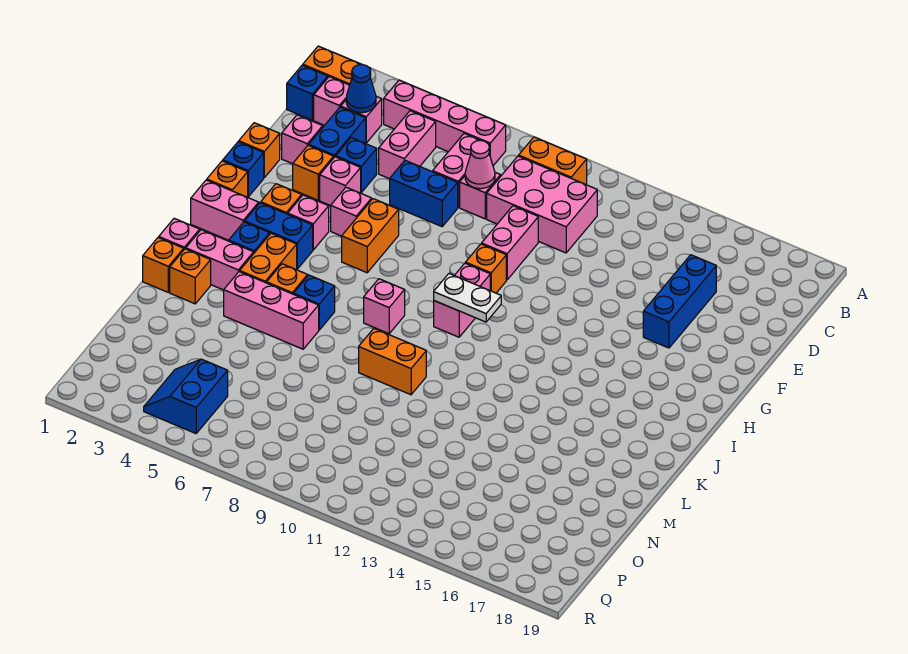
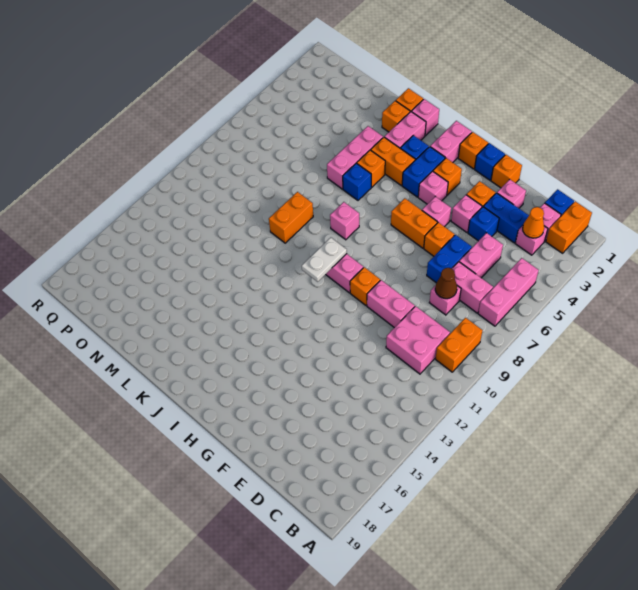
pink brick B4:B7 level 1 -> pink brick B5:B7 level 1
blue cone C3 level 2 -> orange cone C3 level 2
pink brick C5:D5 level 1 -> pink brick D5:D6 level 1
pink brick C9:D11 level 1 -> pink brick C10:D11 level 1
pink cone D8 level 2 -> brown cone D8 level 2
blue brick D16:F16 level 1 -> none
none -> orange brick F6 level 1
blue slope P4:Q5 level 1 top 5 -> none

